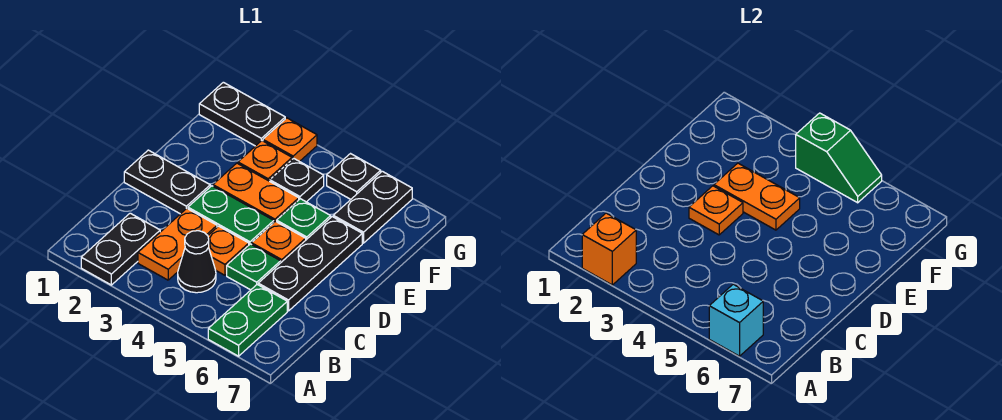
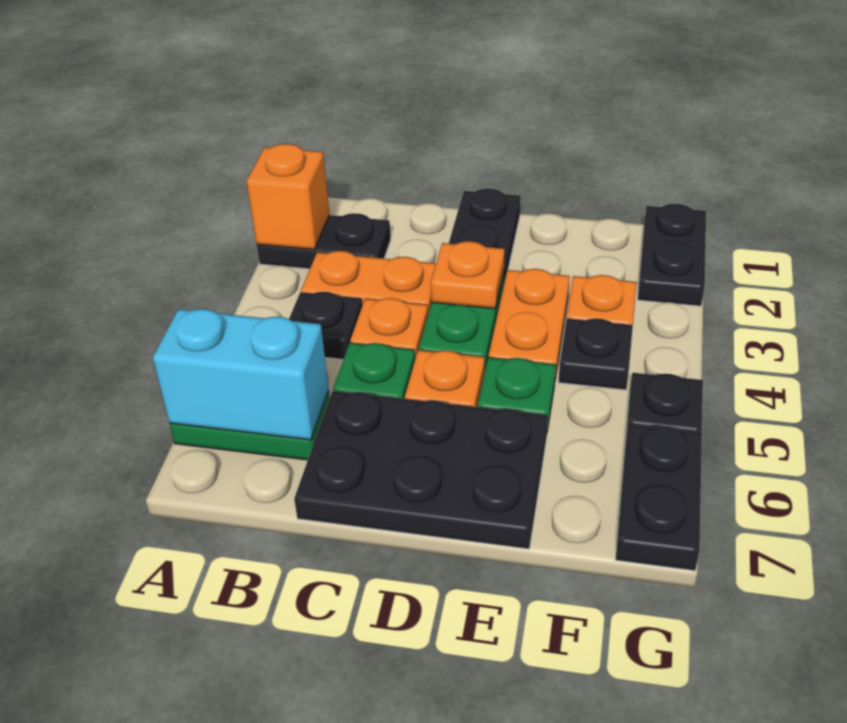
cyan brick A6 level 2 -> cyan brick A6:B6 level 2
black cone B4 level 1 -> black plate B4 level 1
black plate C6:E6 level 1 -> black plate C6:E7 level 1
orange plate E3:E4 level 2 -> none
black plate F6:G6 level 1 -> black plate G6:G7 level 1
orange plate G3 level 1 -> none
green slope G4:G5 level 2 top 4 -> none

